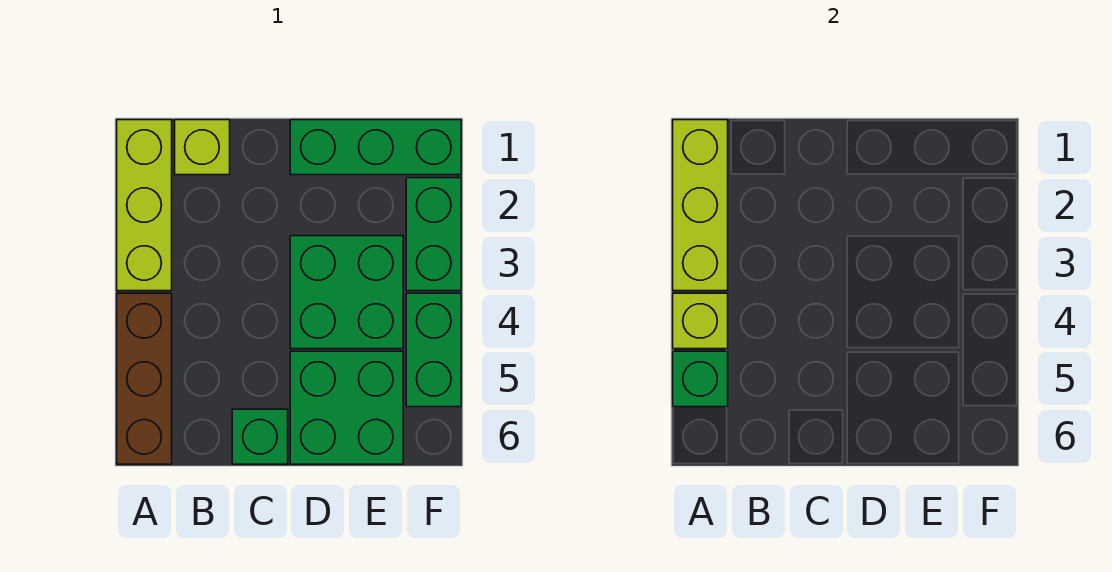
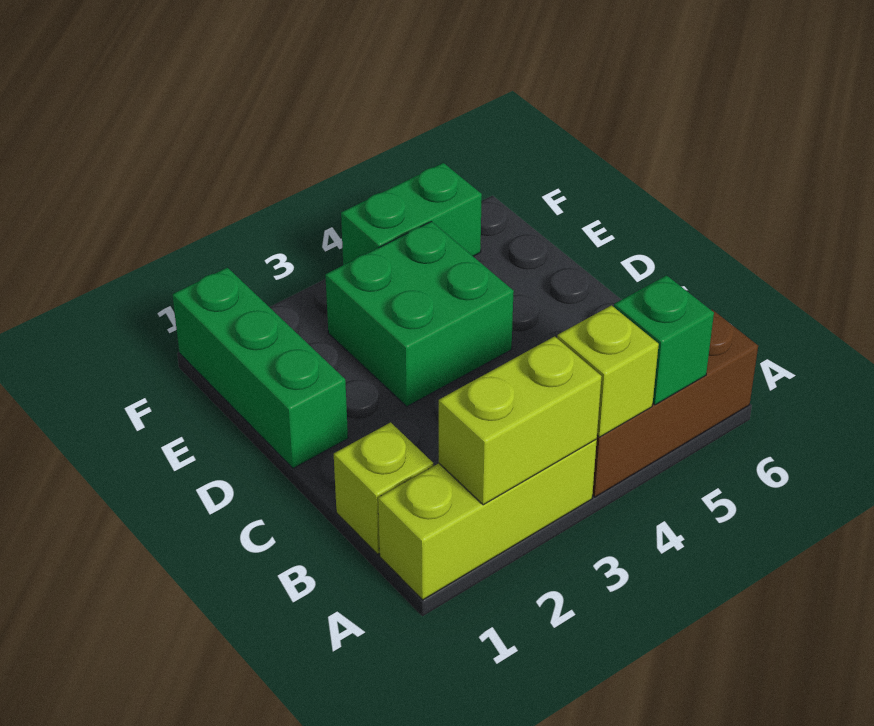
lime brick A1:A3 level 2 -> lime brick A2:A3 level 2
green brick C6 level 1 -> none
green brick D5:E6 level 1 -> none
green brick F2:F3 level 1 -> none

